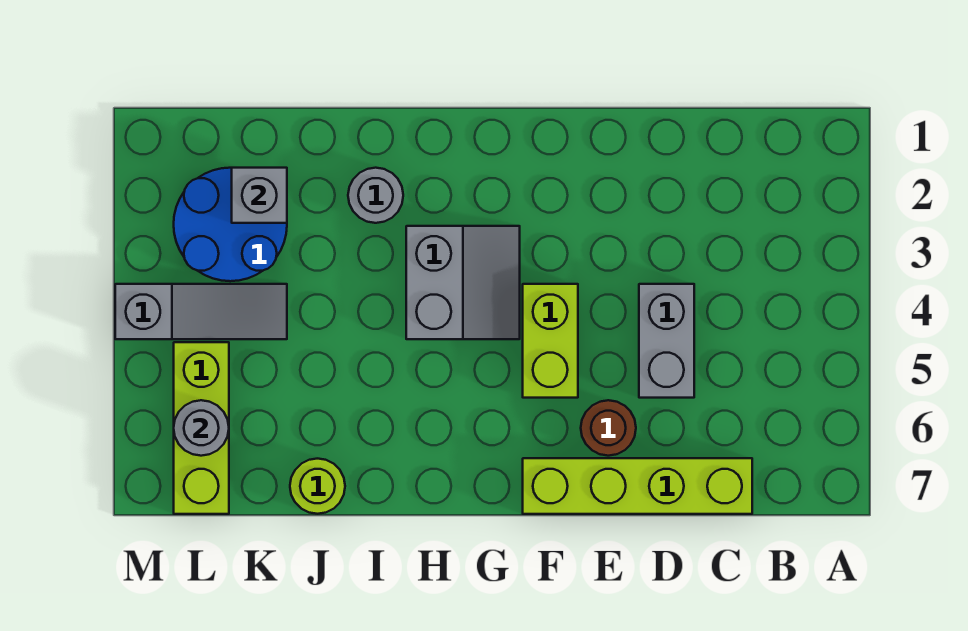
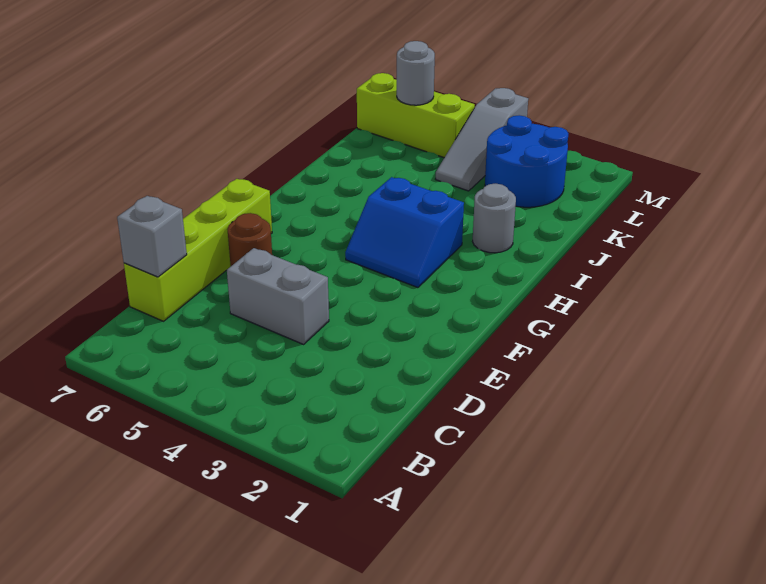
lime brick F4:F5 level 1 -> none
grey slope G3:H4 level 1 top H -> blue slope G3:H4 level 1 top H
lime round brick J7 level 1 -> none
grey brick K2 level 2 -> grey brick C7 level 2

